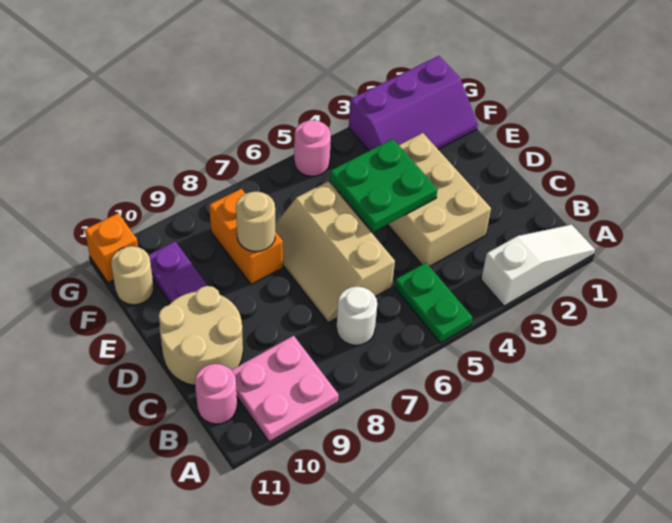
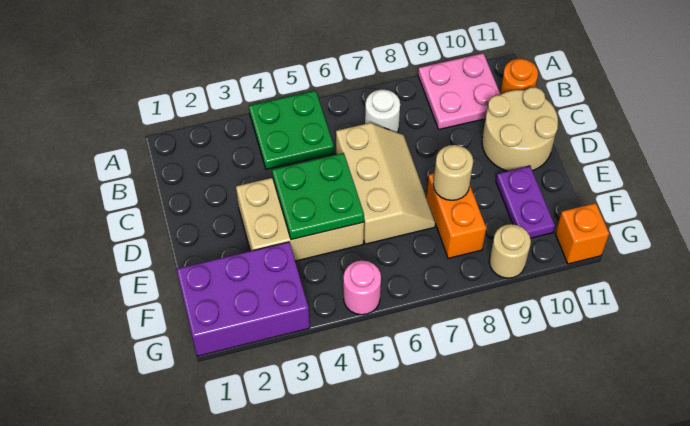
white slope A1:A3 level 1 top 3 -> none
green plate A5:B5 level 1 -> green plate A4:B5 level 1
pink round brick B11 level 1 -> orange round brick B11 level 1
tan brick C3:E4 level 1 -> tan brick D3:E5 level 1
purple slope F1:G3 level 1 top G -> purple brick F1:G3 level 1
tan round brick F11 level 1 -> tan round brick G9 level 1

